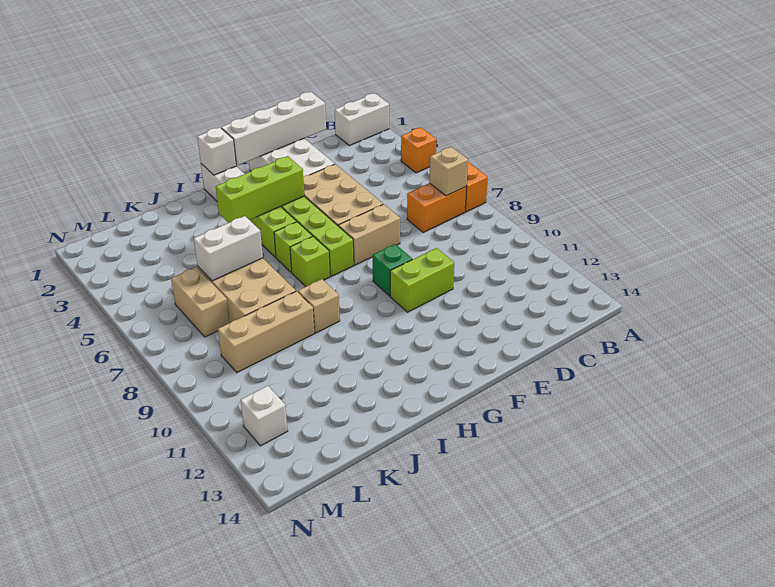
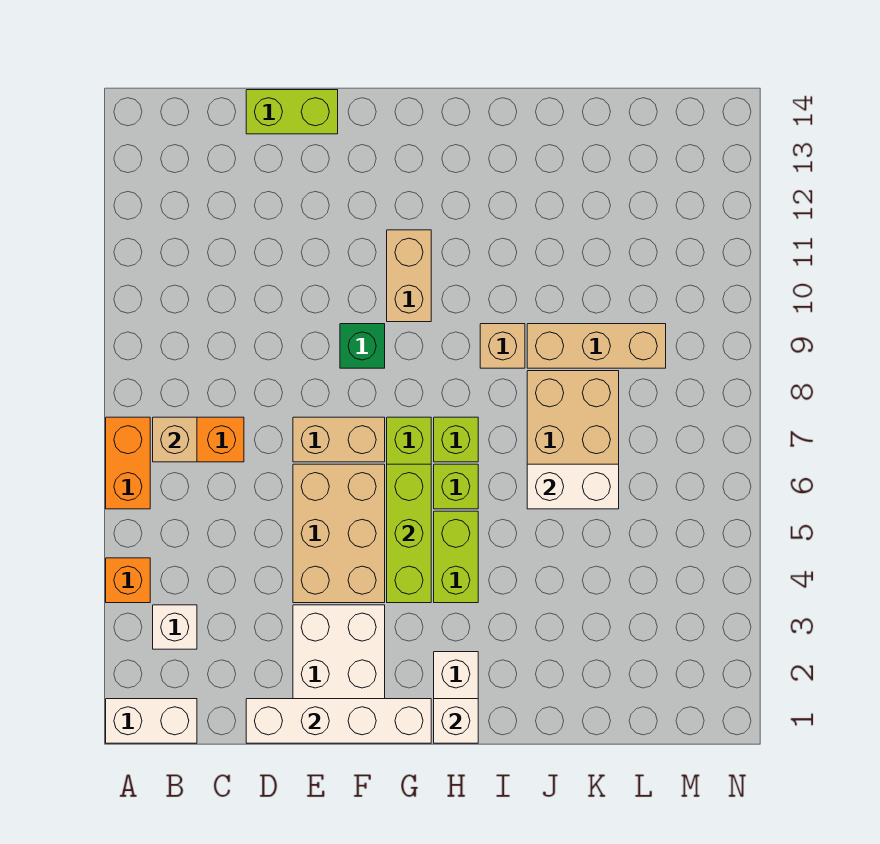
lime brick E10:F10 level 1 -> lime brick D14:E14 level 1
lime brick G4:I4 level 2 -> lime brick G4:G6 level 2
tan brick L6:L7 level 1 -> tan brick G10:G11 level 1
white brick M12 level 1 -> white brick B3 level 1

